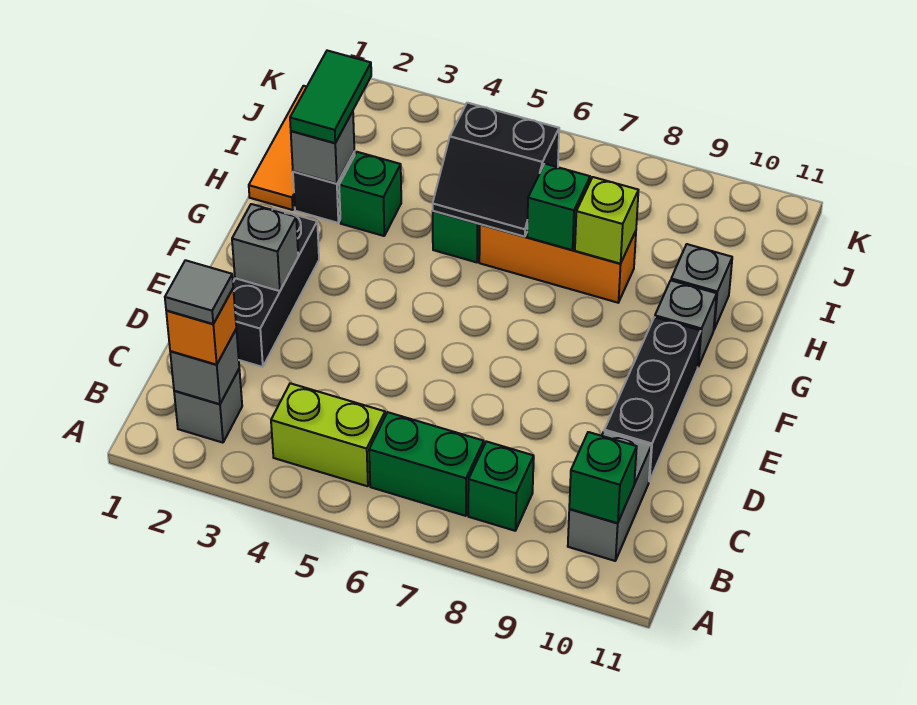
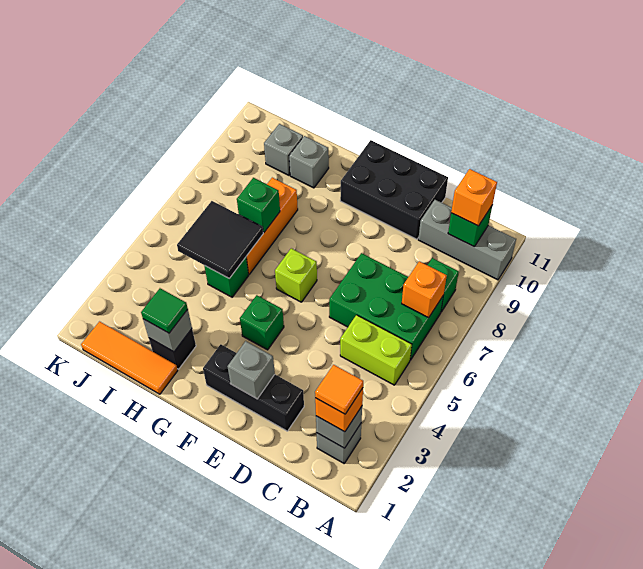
grey tile B2 level 4 -> orange tile B2 level 4
lime brick B4:B5 level 1 -> lime brick B5:C5 level 1
green brick B6:B7 level 1 -> green brick B6:D7 level 1
none -> orange brick B7 level 2
grey brick B10:C10 level 1 -> grey brick A10:C10 level 1
none -> orange brick B10 level 3
black brick D10:F10 level 1 -> black brick D10:F11 level 1
grey brick G10 level 1 -> grey brick I10 level 1
green tile H2:I2 level 3 -> green tile H2 level 3
green brick H3 level 1 -> green brick F4 level 1
black slope H5:I6 level 2 top I -> black tile H5:I6 level 2
lime brick H8 level 2 -> lime brick F6 level 1

